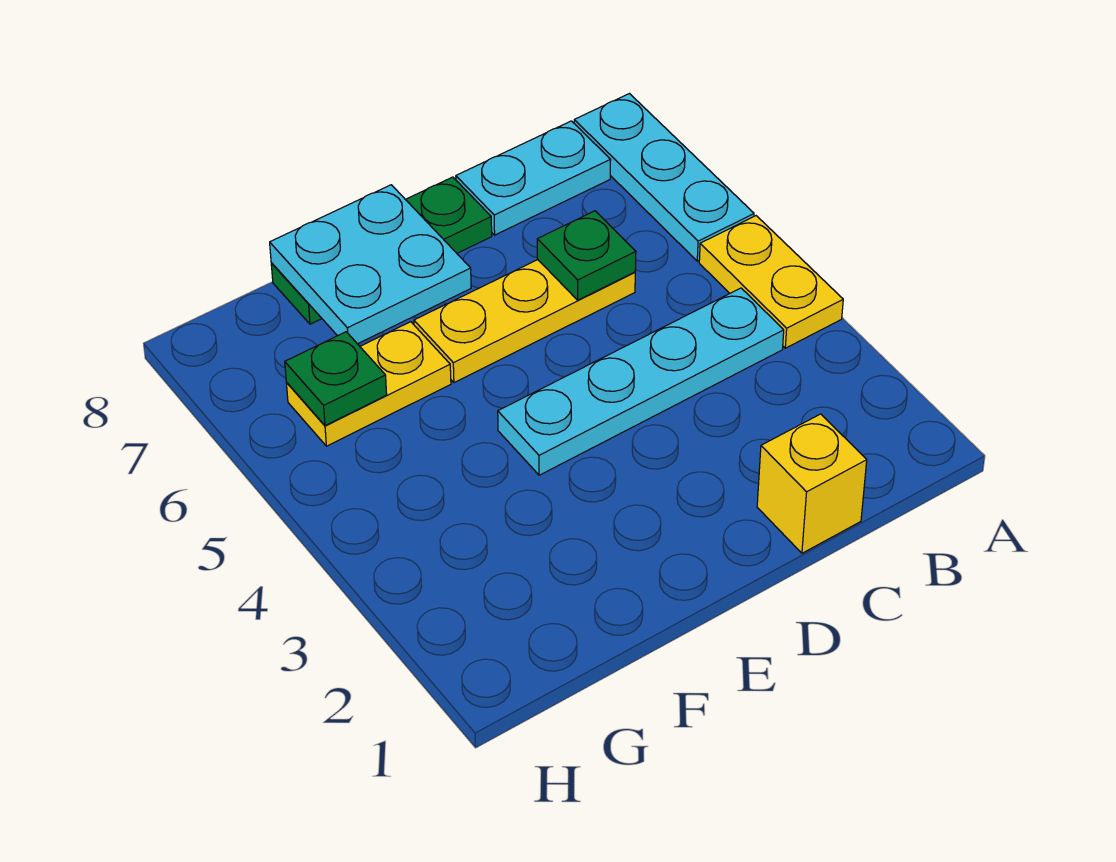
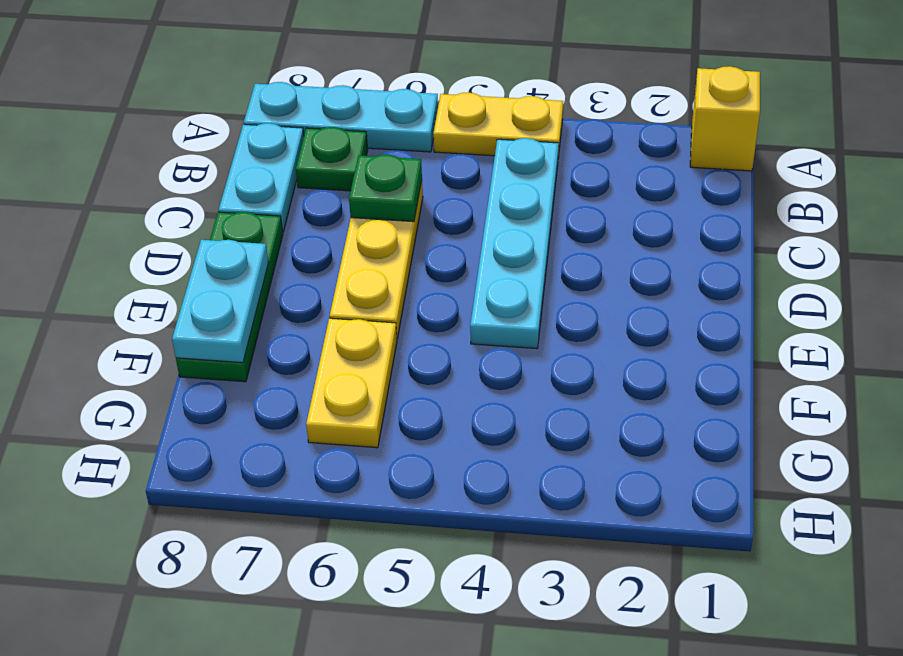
yellow brick C1 level 1 -> yellow brick A1 level 1
cyan plate E7:F8 level 2 -> cyan plate E8:F8 level 2
green plate G6 level 2 -> green plate B7 level 1

